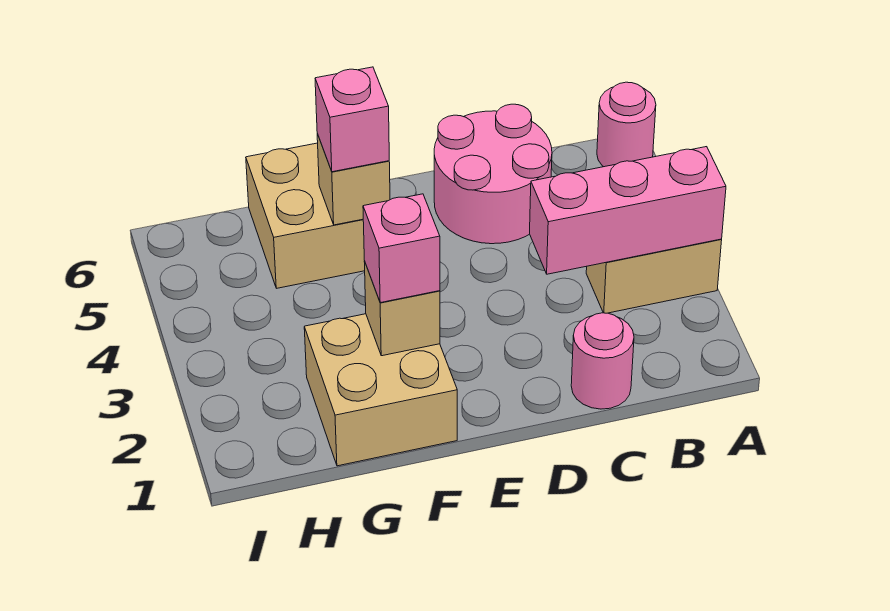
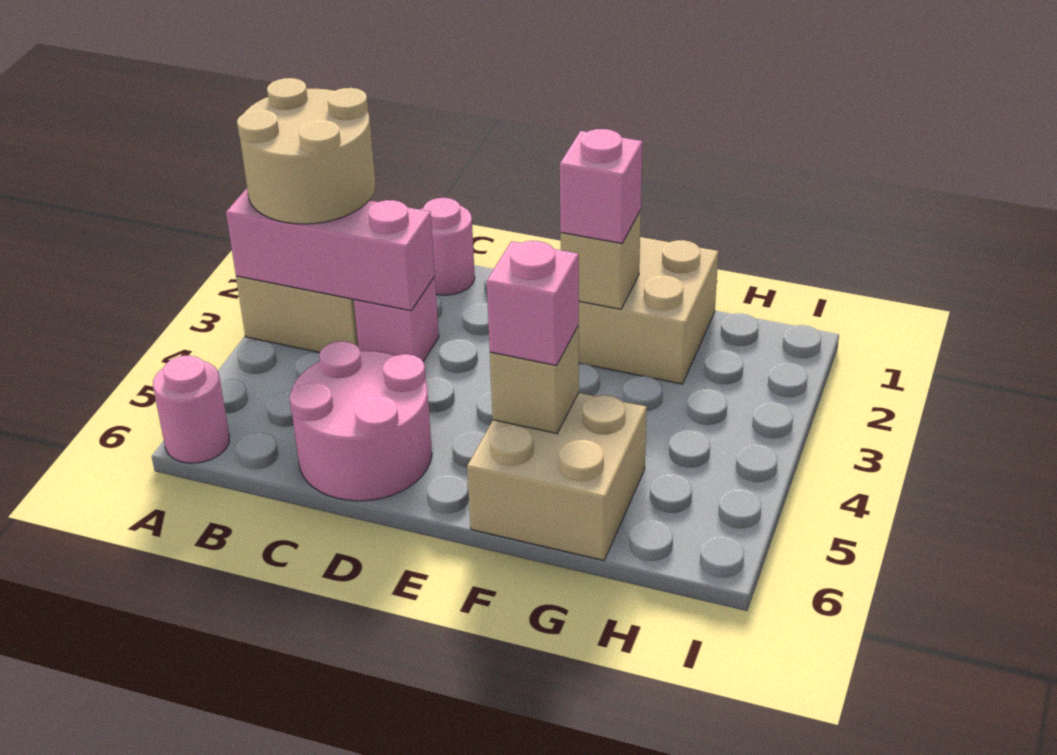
none -> tan round brick A2:B3 level 3
none -> pink brick C3 level 1

